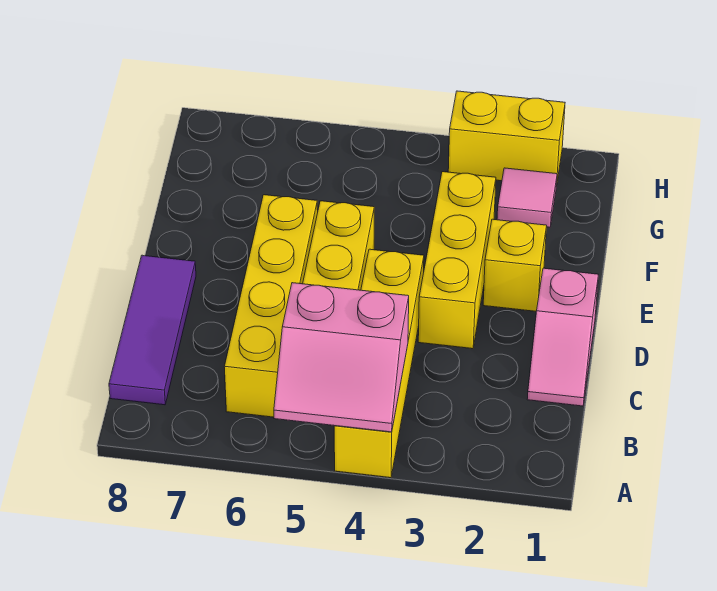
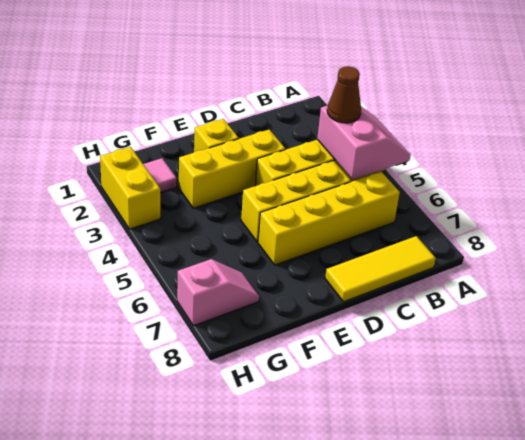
none -> brown cone B4 level 3
purple tile B8:D8 level 1 -> yellow tile B8:D8 level 1
pink slope C1:D1 level 1 top D -> pink slope G7:H7 level 1 top H

